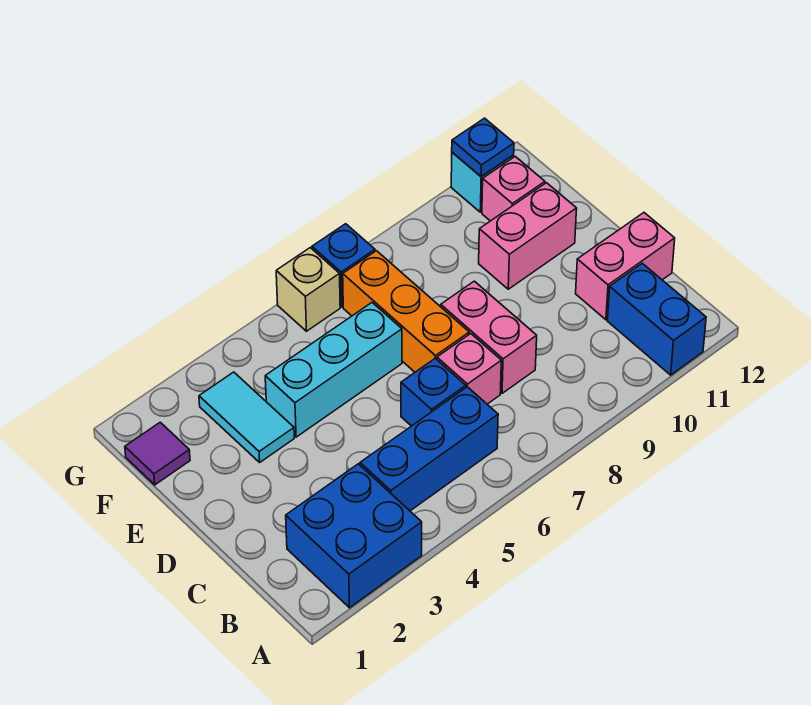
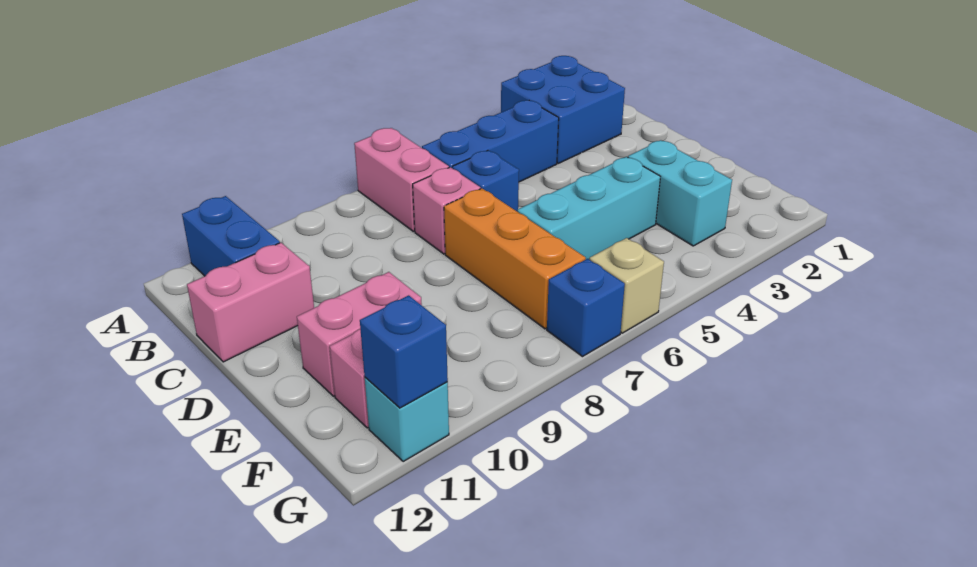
pink brick C8:D8 level 1 -> pink brick A7:B7 level 1
cyan tile E3:F3 level 1 -> cyan brick E3:F3 level 1
purple tile F1 level 1 -> none
blue plate G11 level 2 -> blue brick G11 level 2

